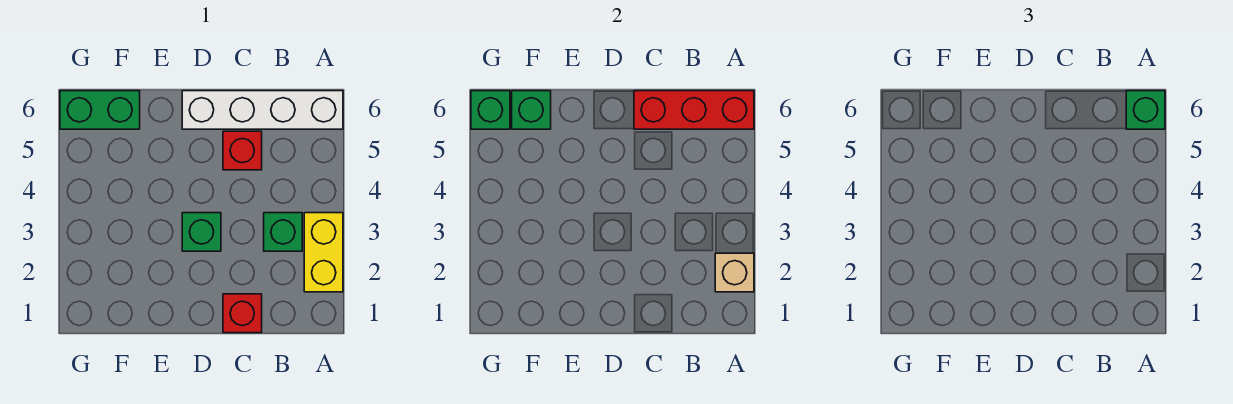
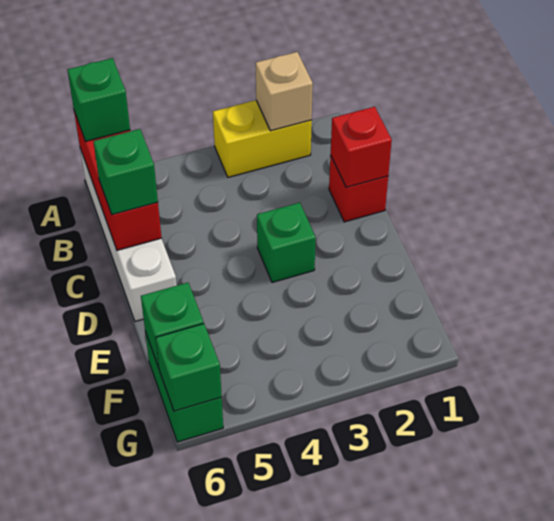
green brick B3 level 1 -> green brick C6 level 3
red brick C5 level 1 -> red brick C1 level 2

